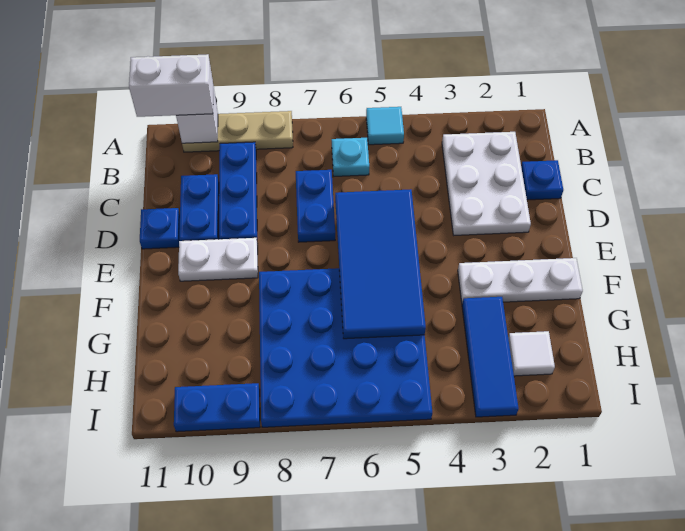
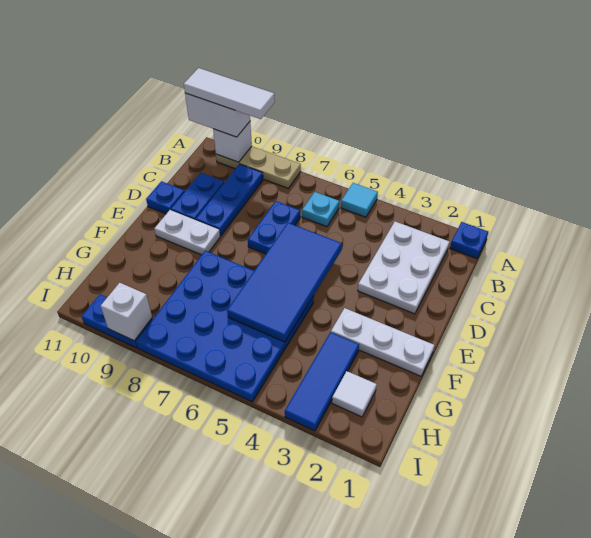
none -> white tile A9:A11 level 4
blue plate C1 level 1 -> blue plate A1 level 1
none -> white brick I9 level 2

